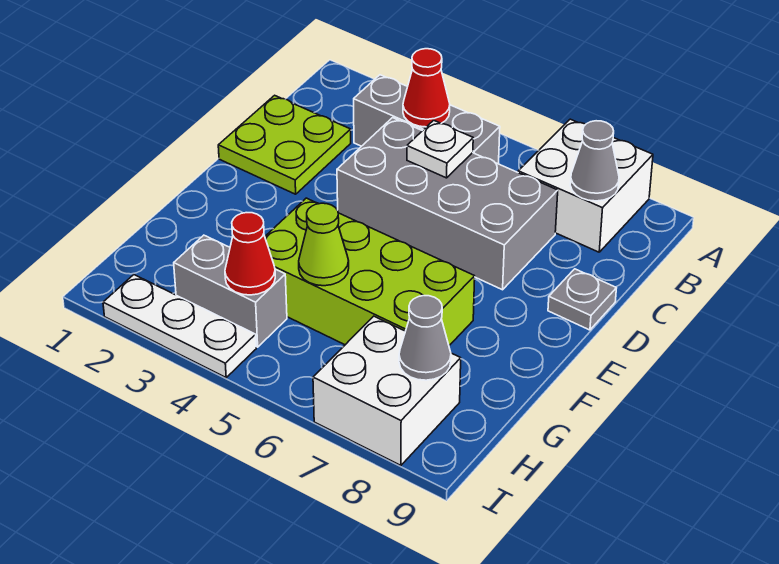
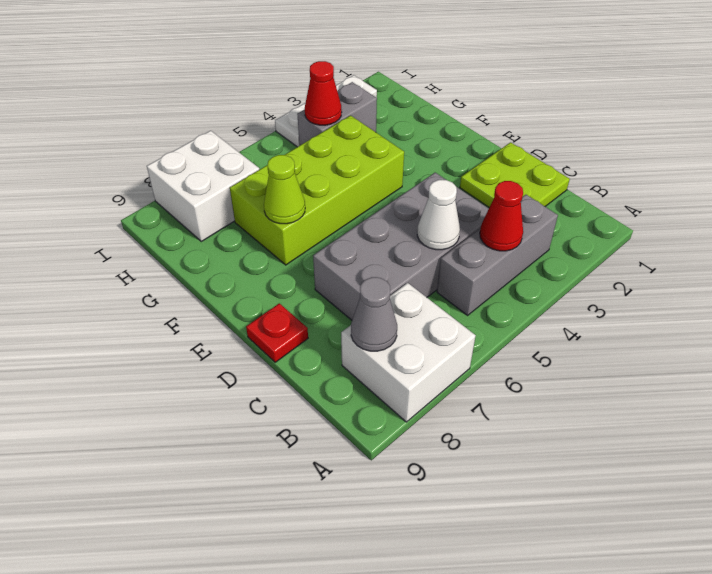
white plate C5 level 2 -> white cone C5 level 2
grey plate D9 level 1 -> red plate D9 level 1
lime cone G5 level 2 -> lime cone F7 level 2
grey cone H8 level 2 -> none

